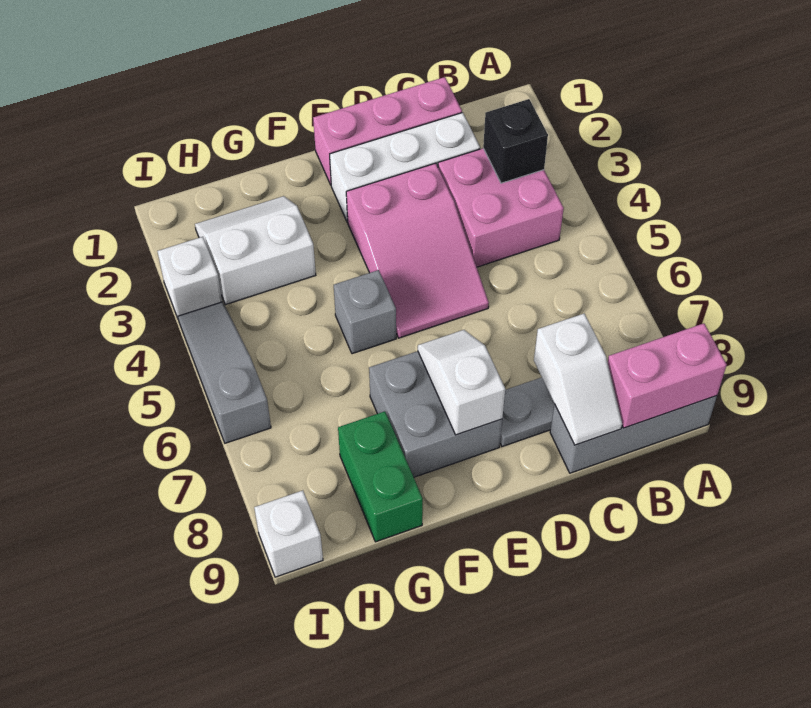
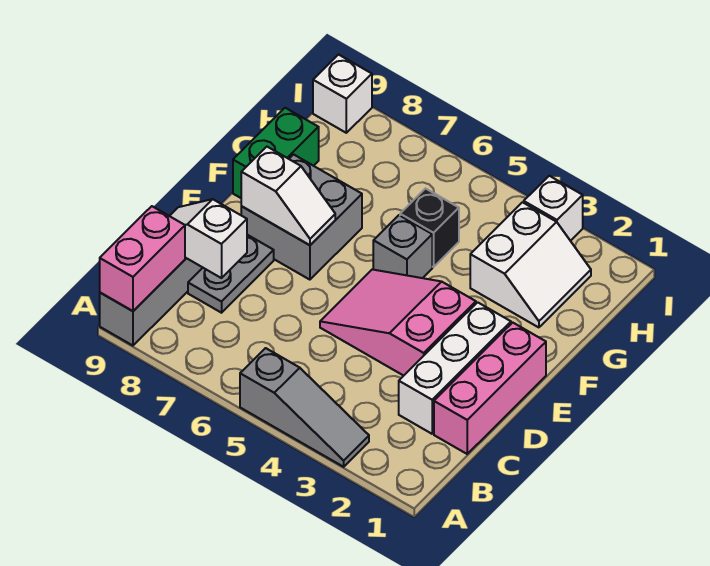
pink brick B3:C4 level 1 -> none
black brick B3 level 2 -> black brick G5 level 1
green brick G8:G9 level 1 -> green brick F9:G9 level 1
grey slope I4:I6 level 1 top 6 -> grey slope A3:A5 level 1 top 5

